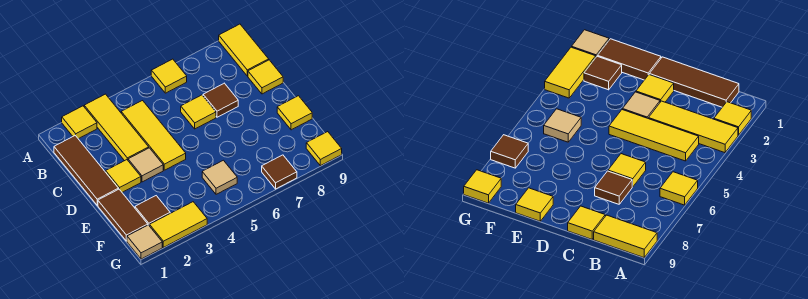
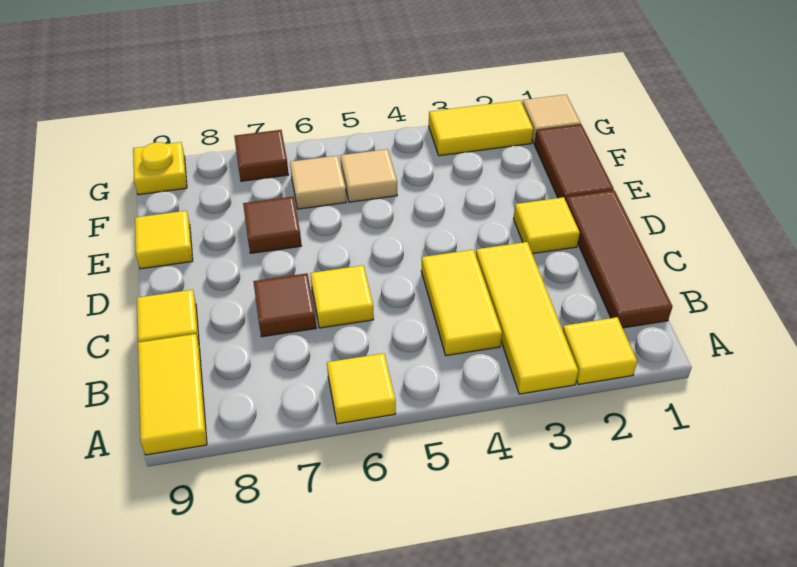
yellow tile B4:D4 level 1 -> yellow tile B4:C4 level 1
tan tile D3 level 1 -> tan tile F6 level 1
brown tile F2 level 1 -> brown tile E7 level 1
yellow tile G9 level 1 -> yellow plate G9 level 1

